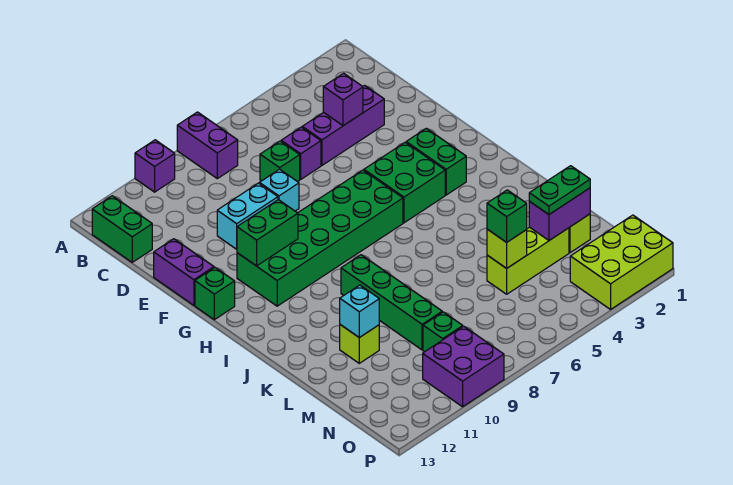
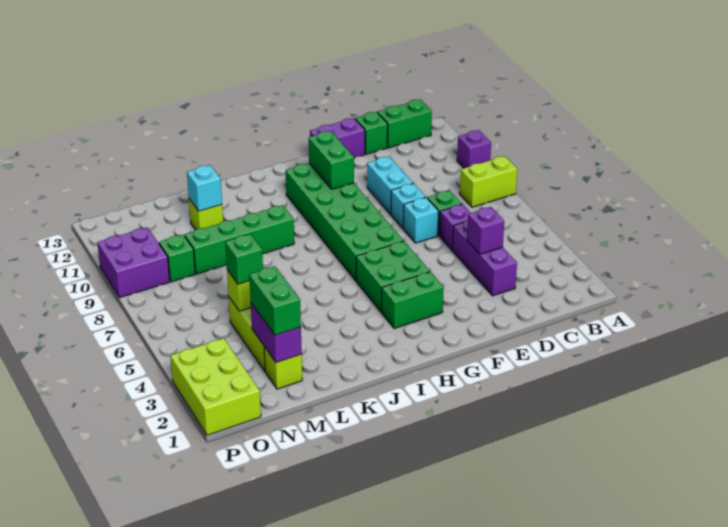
purple brick A8:B8 level 1 -> lime brick A8:B8 level 1
none -> cyan brick E7 level 1
green brick G13 level 1 -> green brick D13 level 1
green plate M2:M3 level 3 -> green brick M2:M3 level 3

